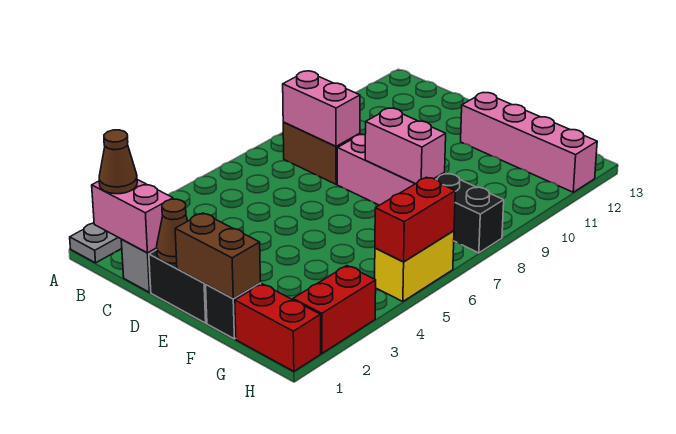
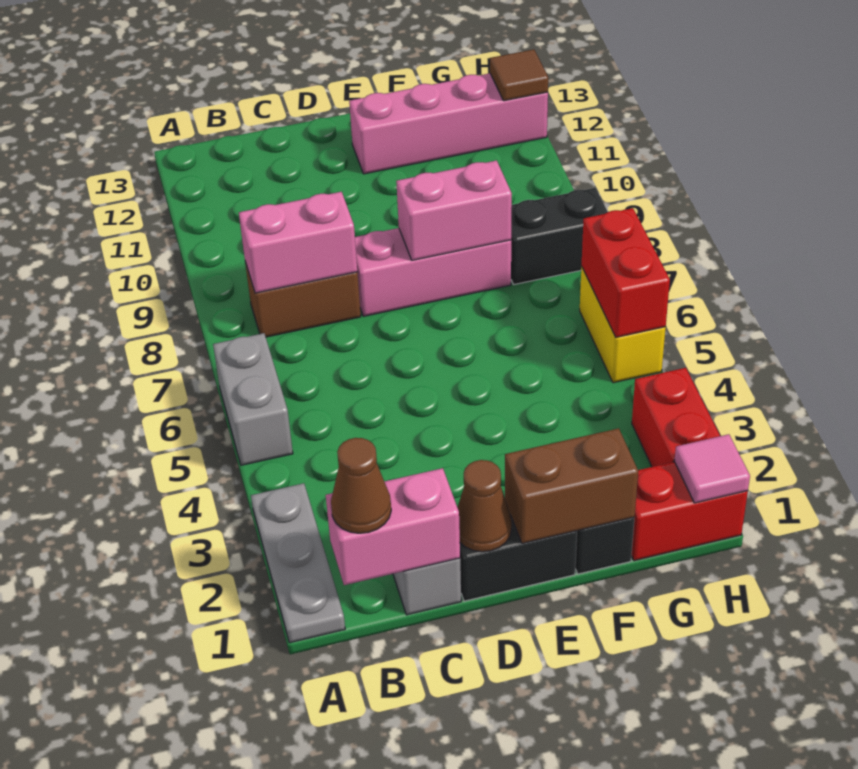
none -> grey brick A5:A6 level 1
none -> pink tile H1 level 2
none -> brown tile H12 level 2

